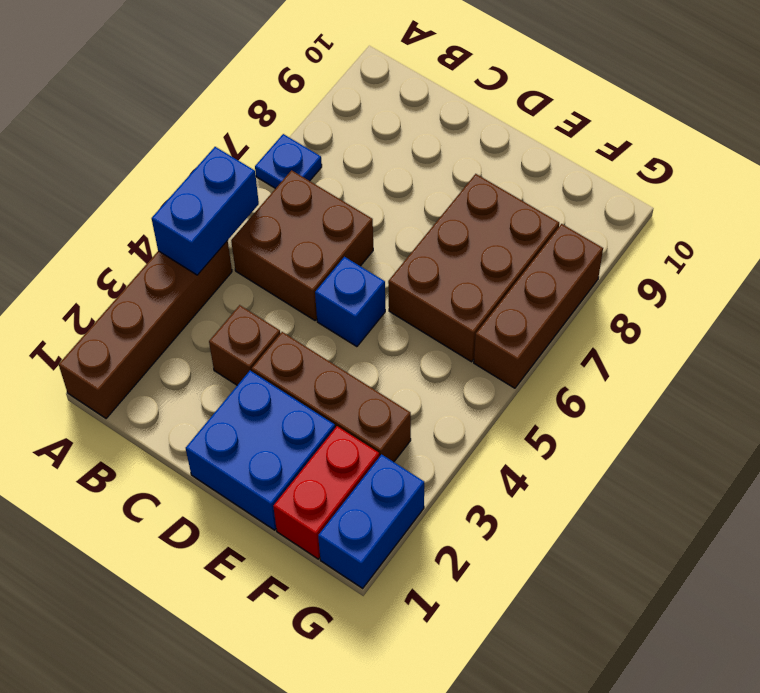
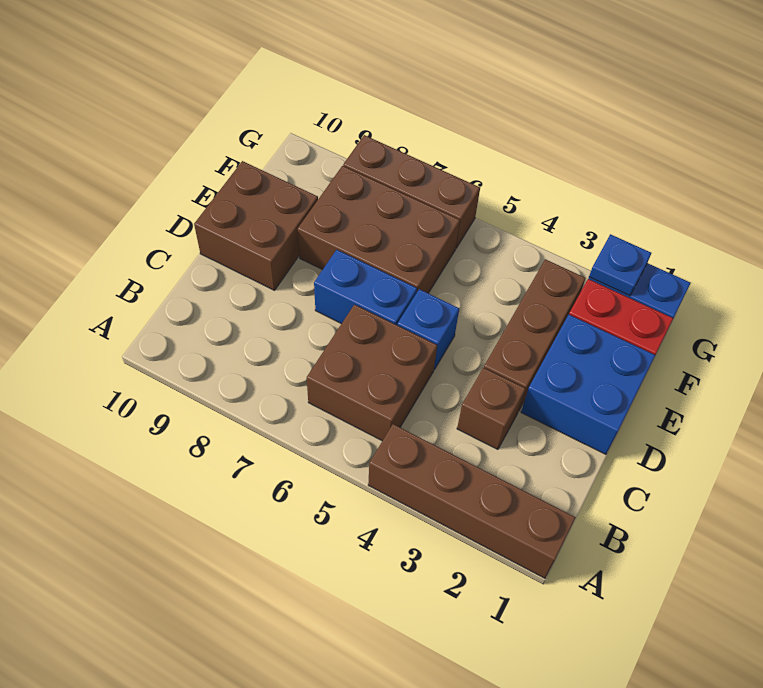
blue brick A4:A5 level 2 -> blue brick D6:D7 level 1
blue plate A7 level 1 -> blue plate G2 level 2
none -> brown brick D9:E10 level 1

